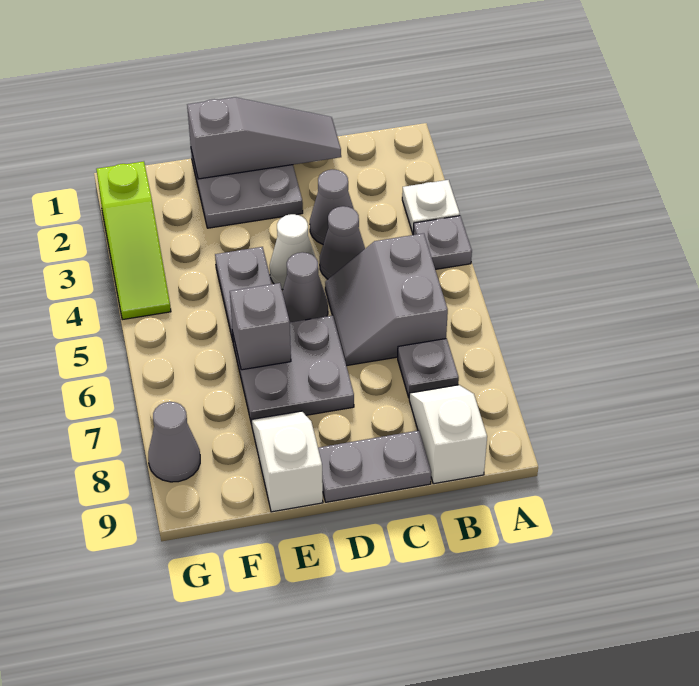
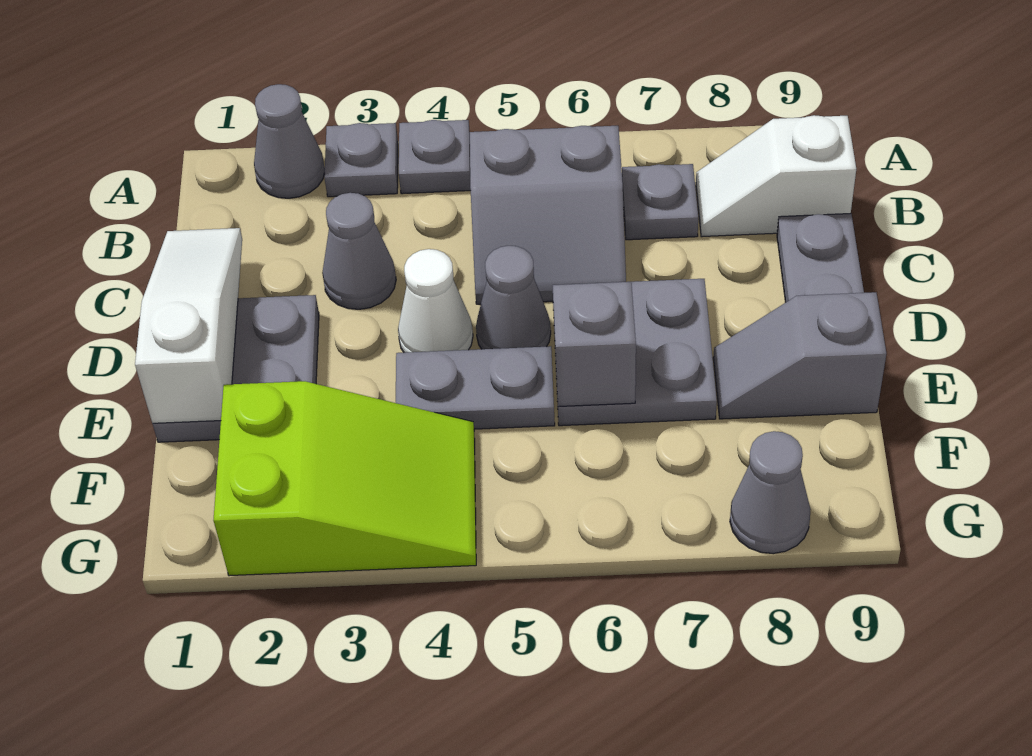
white plate A3 level 1 -> grey plate A3 level 1
grey slope C1:E1 level 2 top E -> white slope C1:E1 level 2 top E
grey cone C4 level 1 -> grey cone A2 level 1
white slope E8:E9 level 1 top 9 -> grey slope E8:E9 level 1 top 9
lime slope G2:G4 level 1 top 2 -> lime slope F2:G4 level 1 top 2

